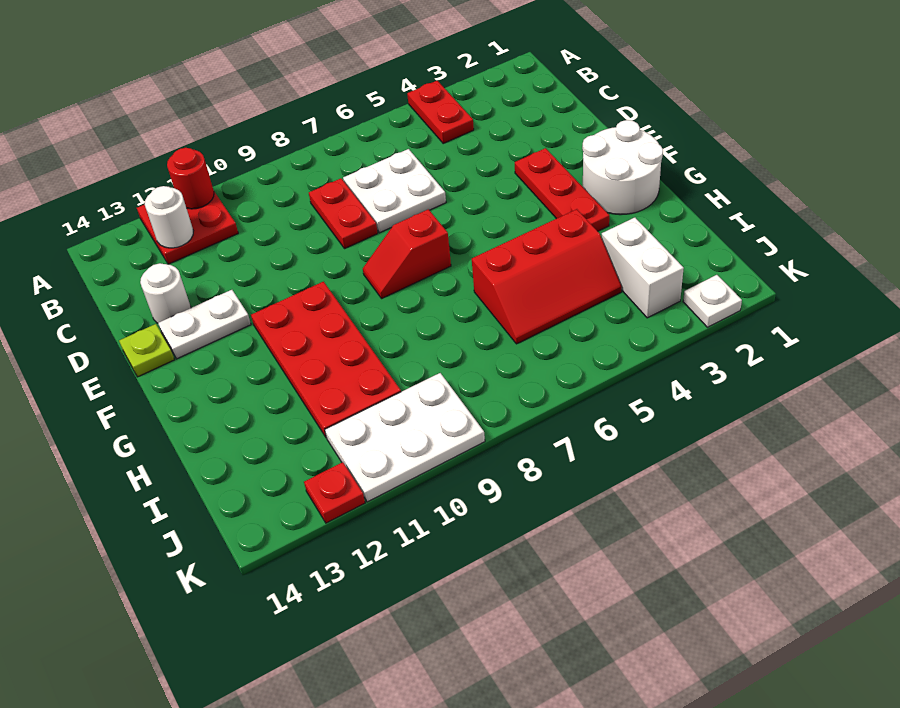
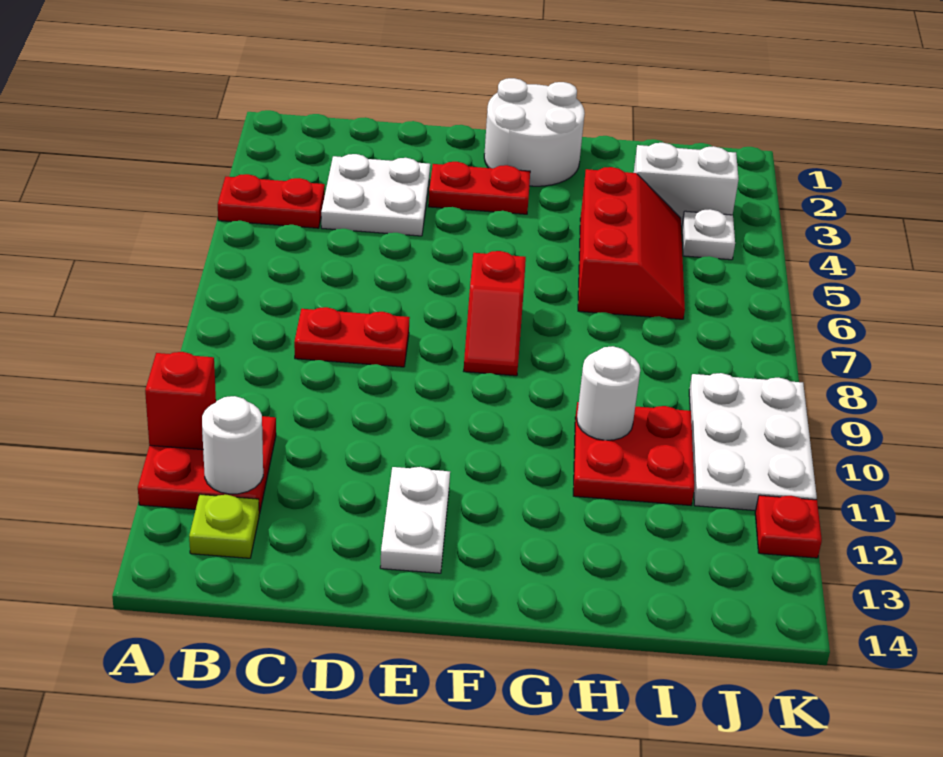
red round brick A11 level 2 -> red brick A11 level 2
white plate C6:D7 level 1 -> white plate C3:D4 level 1
white round brick D13 level 1 -> white round brick H10 level 2
red plate E3:G3 level 1 -> red plate E3:F3 level 1
lime plate E14 level 1 -> lime plate B13 level 1
red plate F10:I11 level 1 -> red plate H10:I11 level 1
white plate K2 level 1 -> white plate J4 level 1

